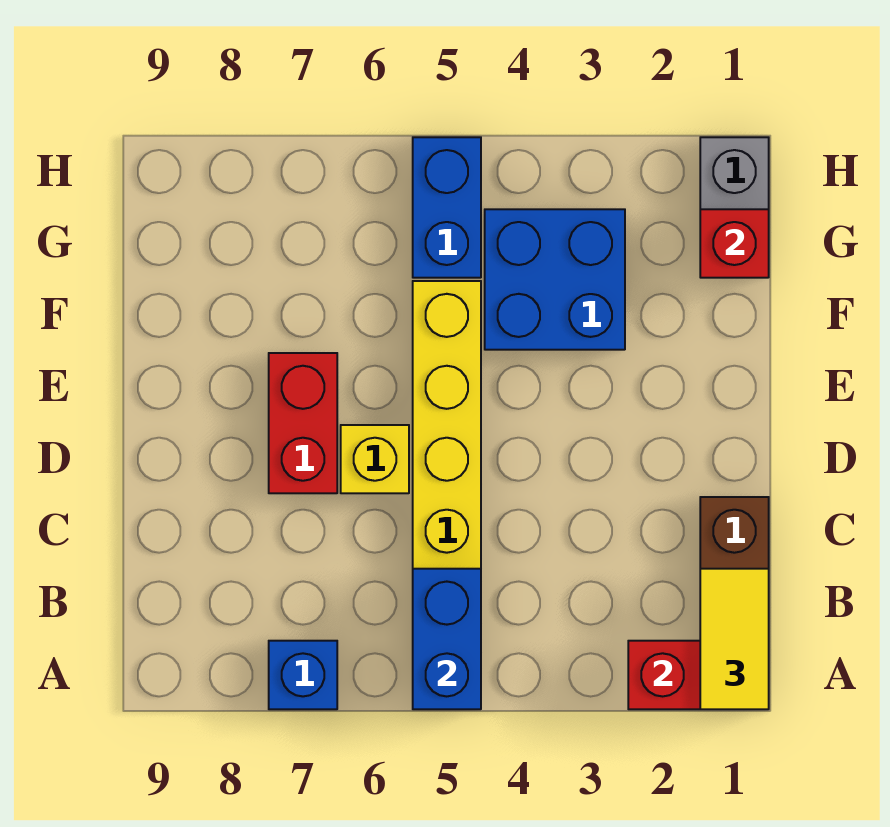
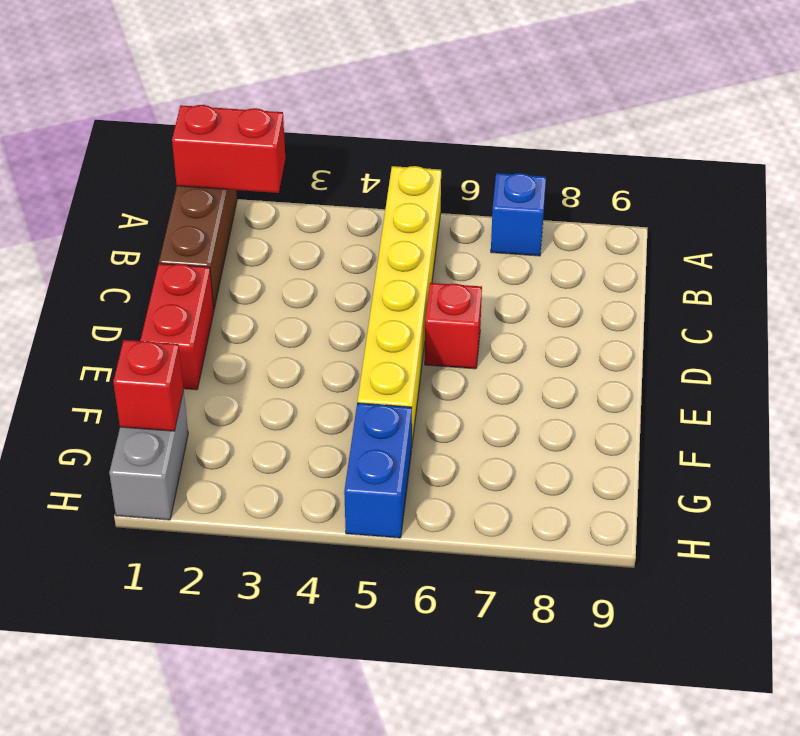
yellow tile A1:B1 level 3 -> none
blue brick A5:B5 level 2 -> none
yellow brick D6 level 1 -> red brick D6 level 1
red brick D7:E7 level 1 -> red brick D1:E1 level 1
blue brick F3:G4 level 1 -> none

